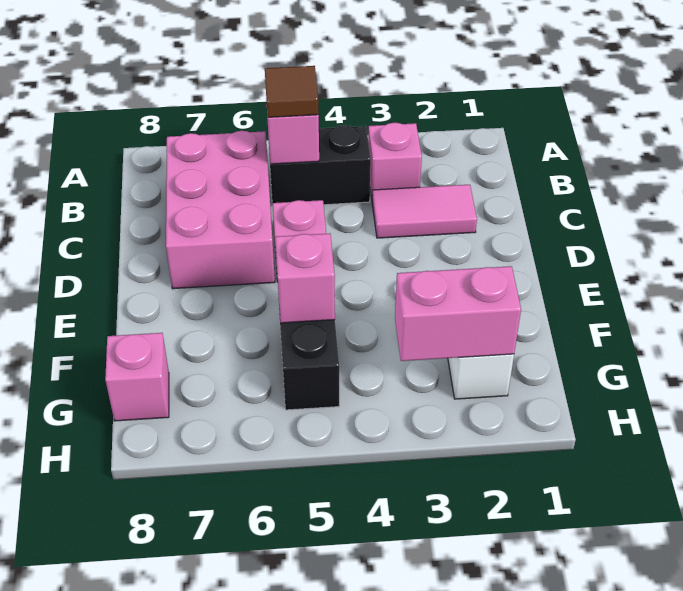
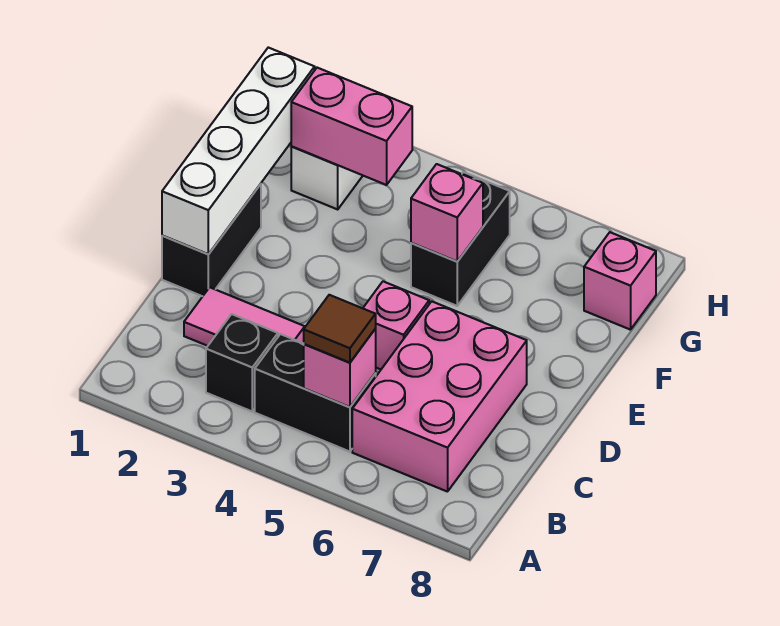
pink brick B3 level 1 -> black brick B3 level 1
none -> black brick D1:E1 level 1
none -> white brick D1:G1 level 2

